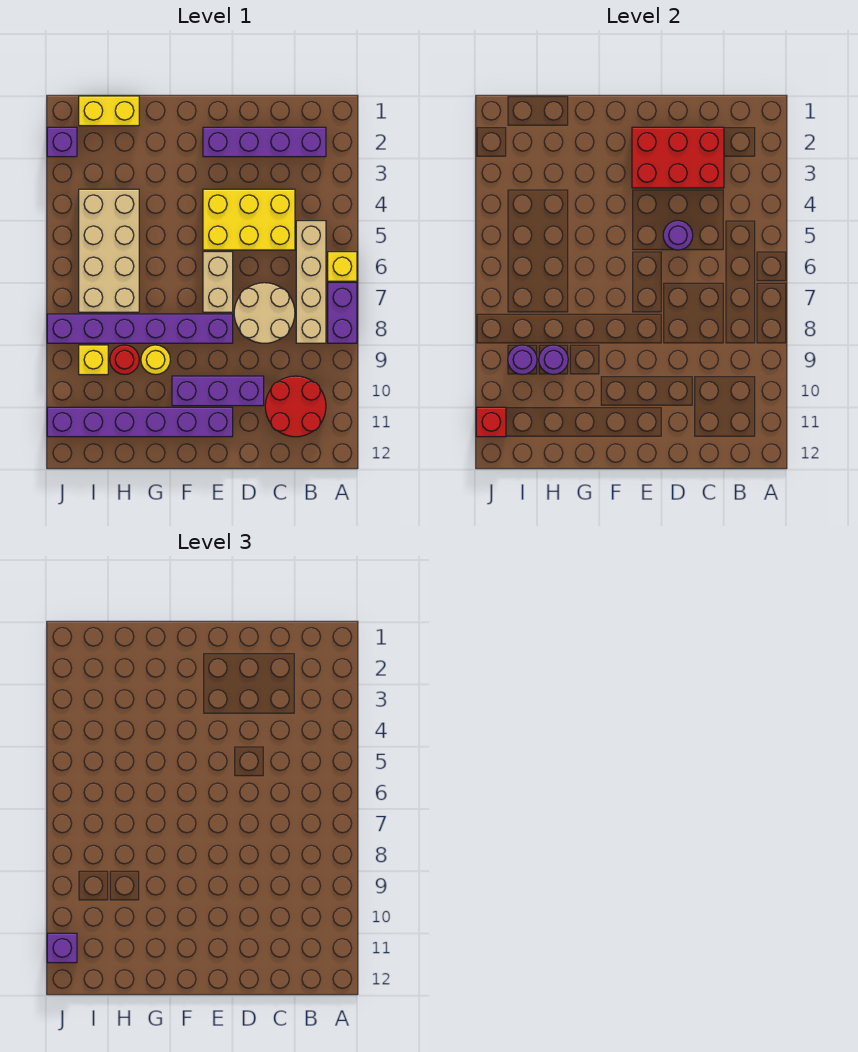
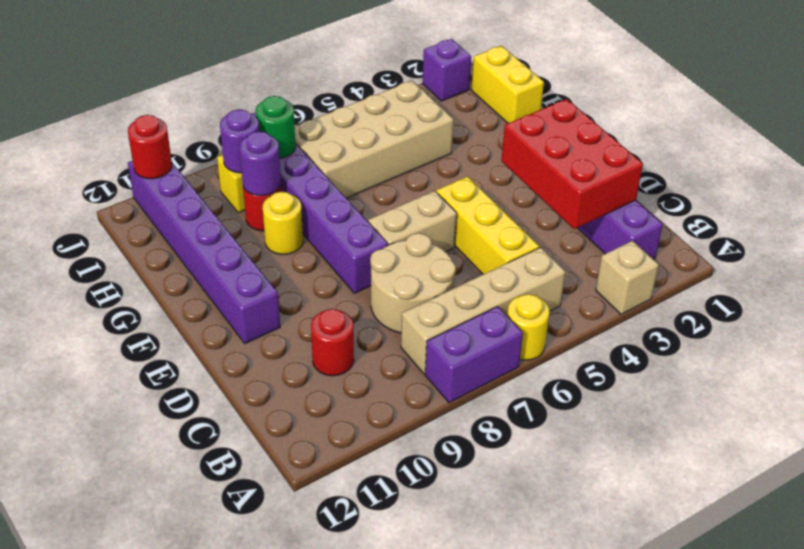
none -> tan brick A3 level 1
yellow brick A6 level 1 -> yellow round brick A6 level 1
red round brick B10:C11 level 1 -> red round brick C10 level 1
yellow brick C4:E5 level 1 -> yellow brick C5:E5 level 1
purple round brick D5 level 2 -> none
purple brick D10:F10 level 1 -> none
none -> green round brick I8 level 2
red brick J11 level 2 -> red round brick J11 level 2
purple brick J11 level 3 -> none

